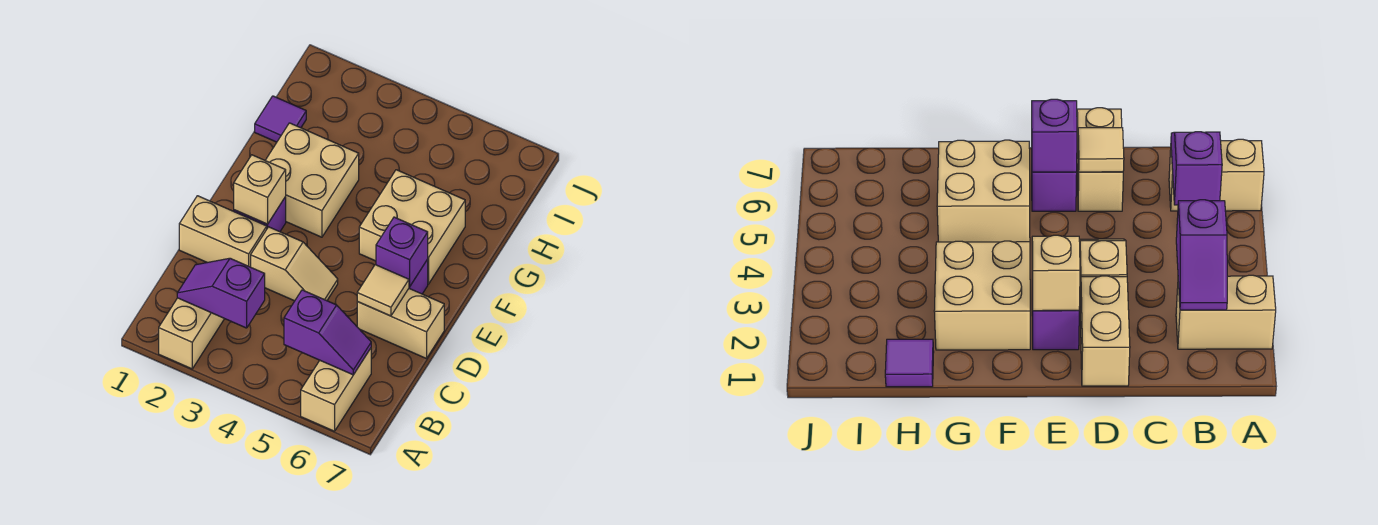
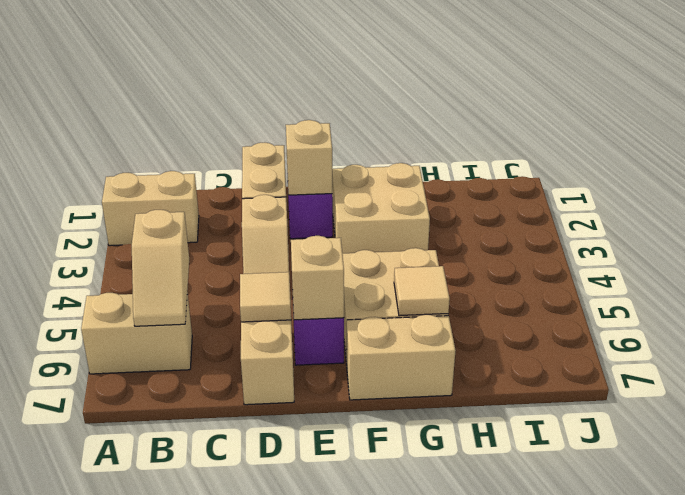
purple slope B2:B3 level 2 top 3 -> none
purple slope B5:B6 level 2 top 5 -> tan slope B5:B6 level 2 top 5
purple brick E6 level 2 -> tan brick E6 level 2
none -> tan brick F7:G7 level 1
none -> tan tile G6 level 2
purple tile H1 level 1 -> none

